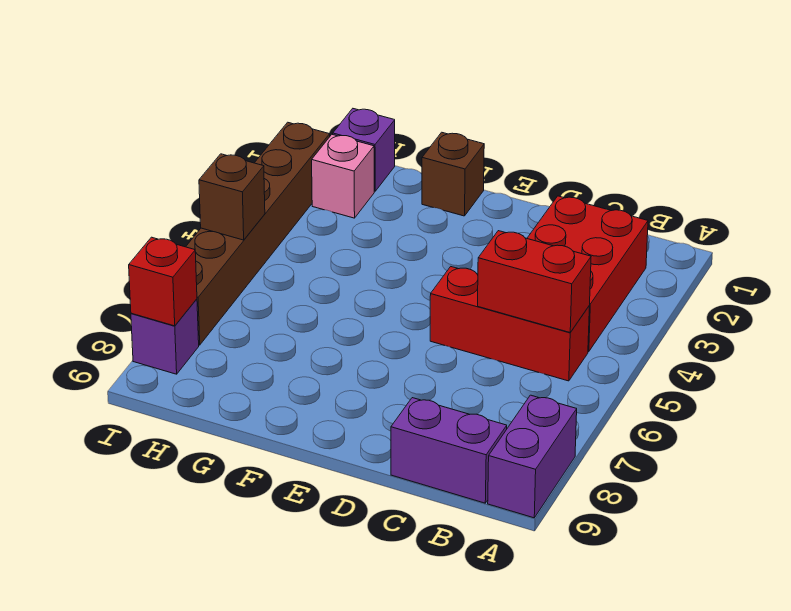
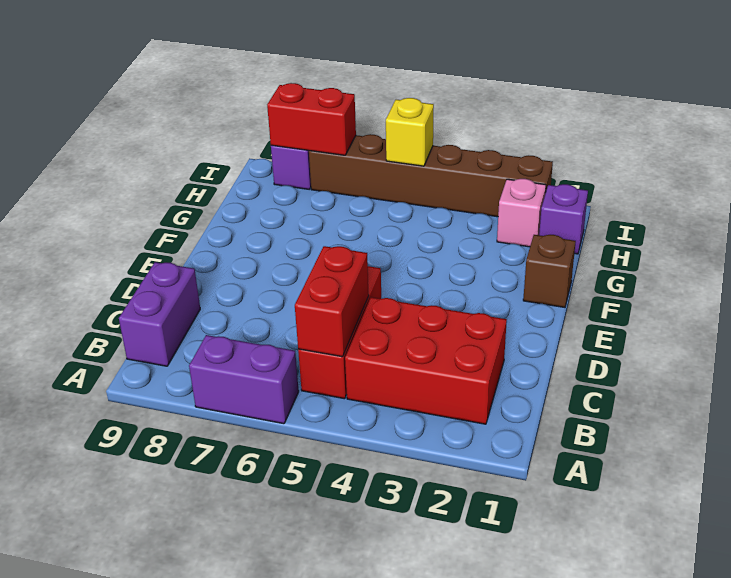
purple brick A8:A9 level 1 -> purple brick A6:A7 level 1
brown brick I5 level 2 -> yellow brick I5 level 2
red brick I8 level 2 -> red brick I7:I8 level 2

